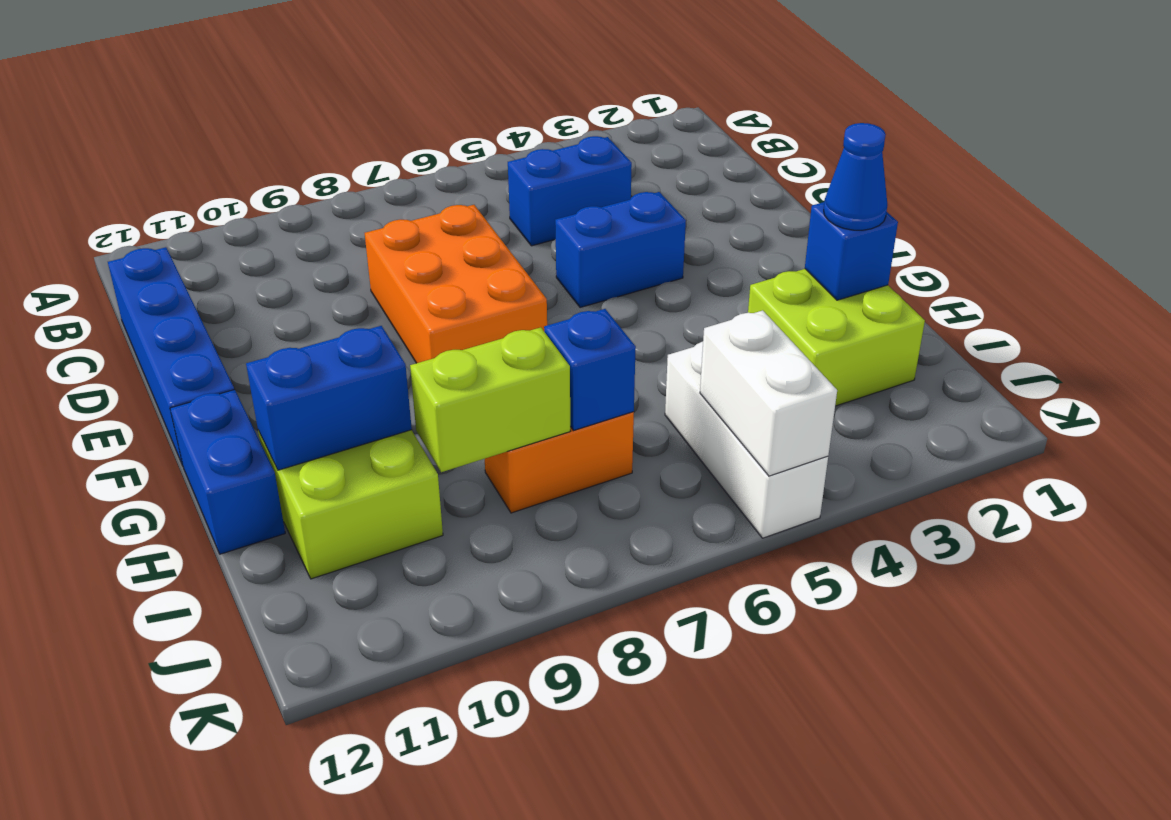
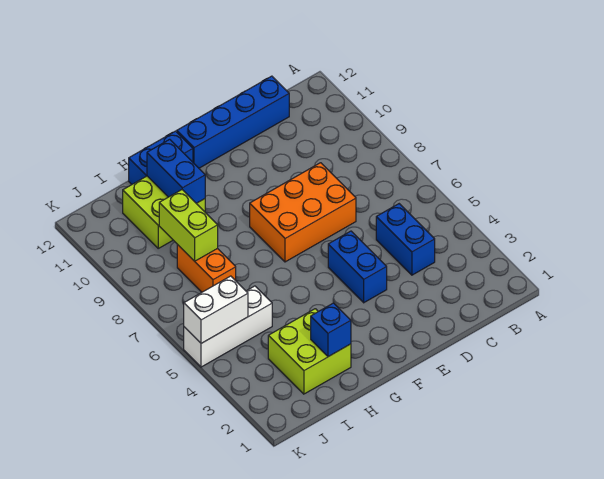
blue cone H2 level 3 -> none
blue brick I7 level 2 -> none

